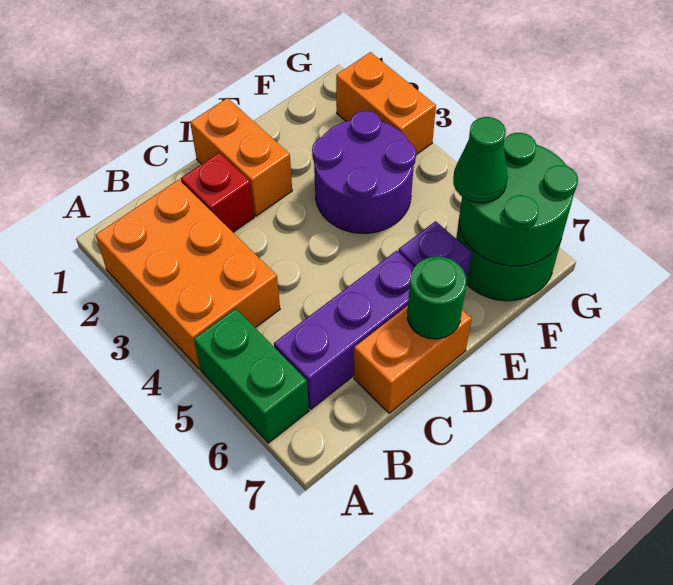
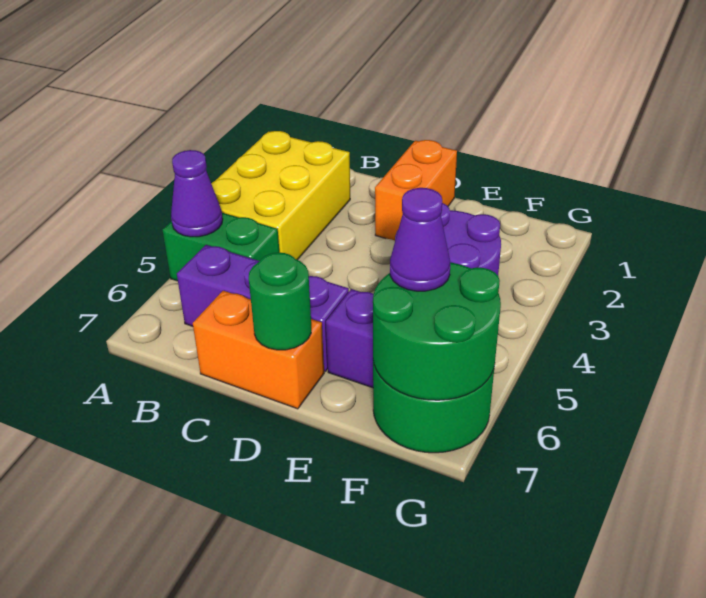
orange brick A2:B4 level 1 -> yellow brick A2:B4 level 1
green brick A5:A6 level 1 -> green brick A5:B5 level 1
none -> purple cone A5 level 2
red brick C2 level 1 -> none
green cone F6 level 3 -> purple cone F6 level 3
orange brick G2:G3 level 1 -> none

